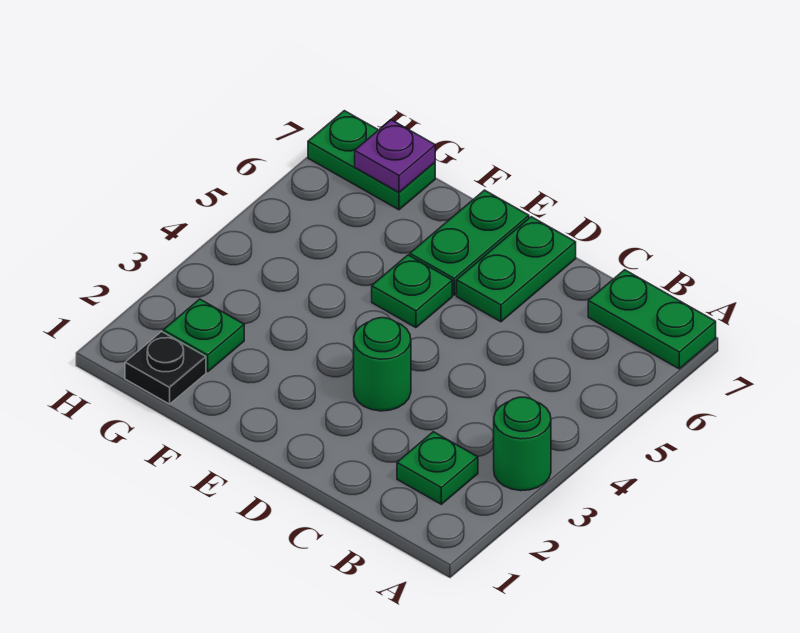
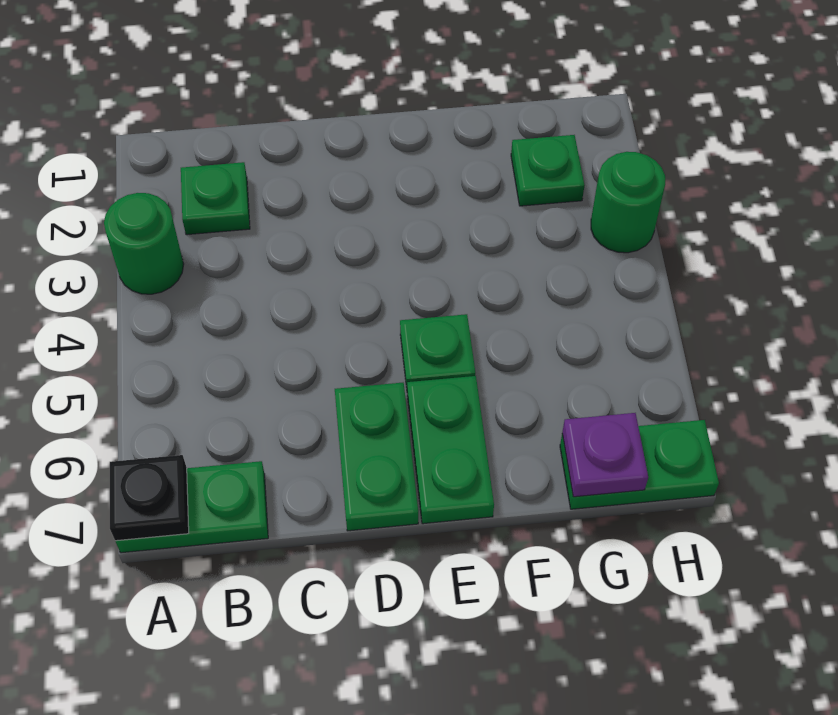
green round brick D3 level 1 -> green round brick H3 level 1
black plate G1 level 1 -> black plate A7 level 2

